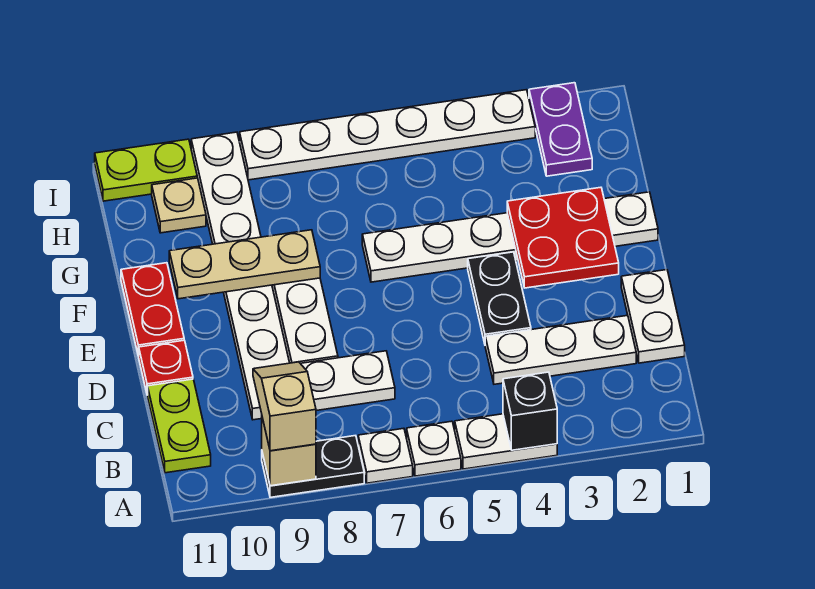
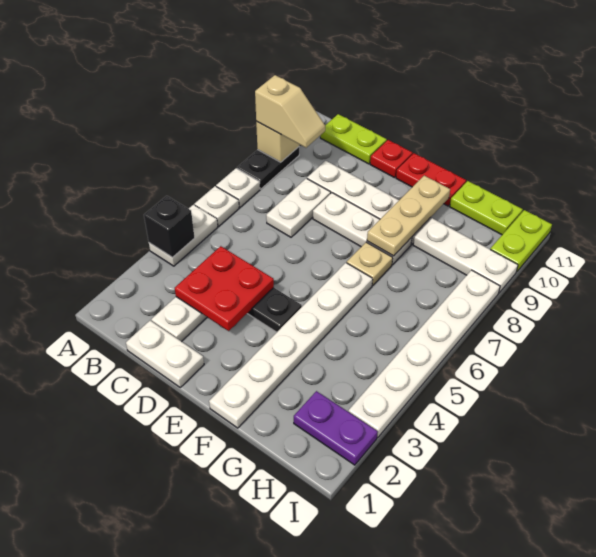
red plate E2:F3 level 2 -> red plate C3:D4 level 2
none -> lime plate G11:H11 level 1
tan plate H10 level 1 -> tan plate F7 level 1

